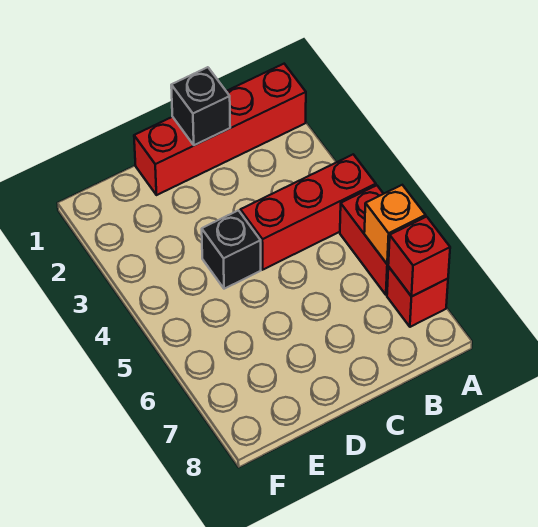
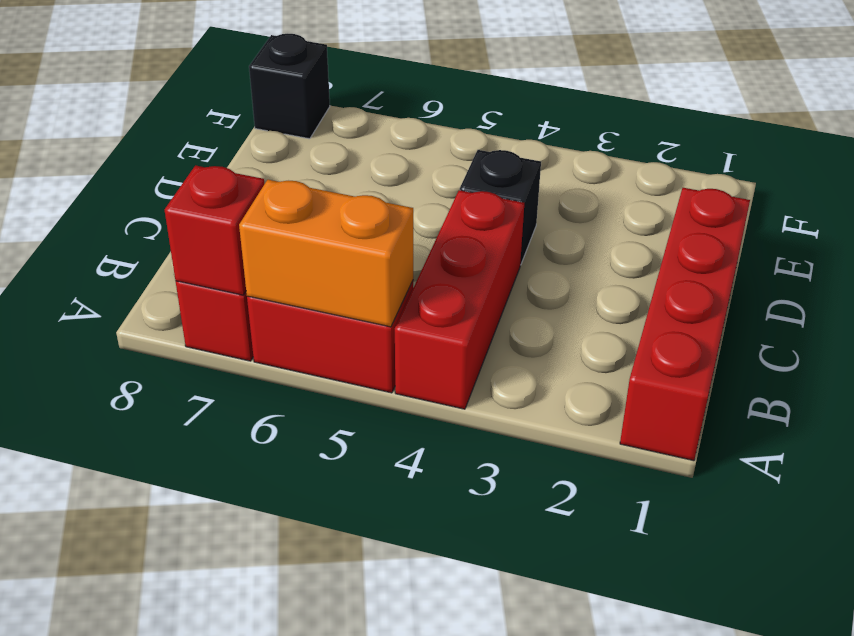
orange brick A6 level 2 -> orange brick A5:A6 level 2
black brick C1 level 2 -> black brick F8 level 1

